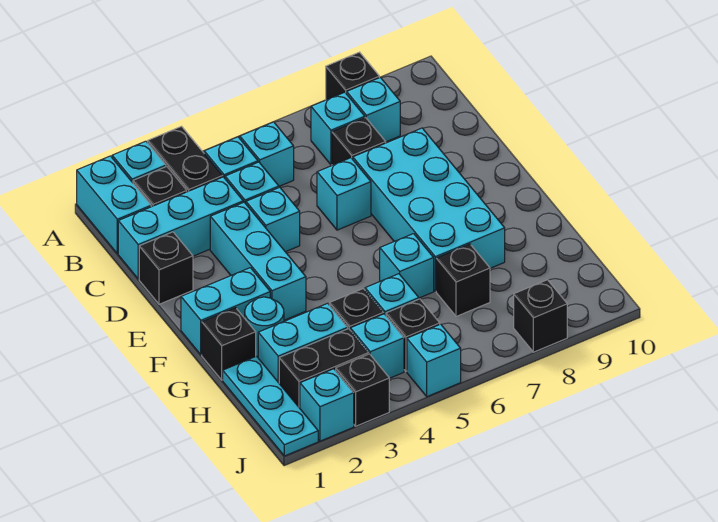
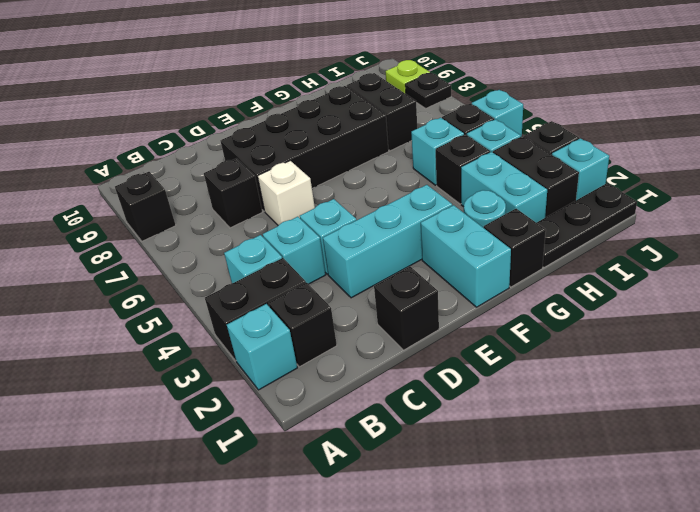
cyan brick A1:B1 level 1 -> none
cyan brick B5 level 1 -> none
cyan brick B7 level 1 -> none
cyan brick B8 level 1 -> none
cyan brick C1:C3 level 1 -> none
cyan brick D6 level 1 -> white brick D6 level 1
cyan brick D7:G8 level 1 -> black brick D7:G8 level 1
cyan brick G6 level 1 -> none
cyan plate H1:J1 level 1 -> black plate H1:J1 level 1
black brick H7 level 1 -> black brick H7:H8 level 1
black brick J8 level 1 -> black plate J8 level 1
none -> lime plate J9 level 1

